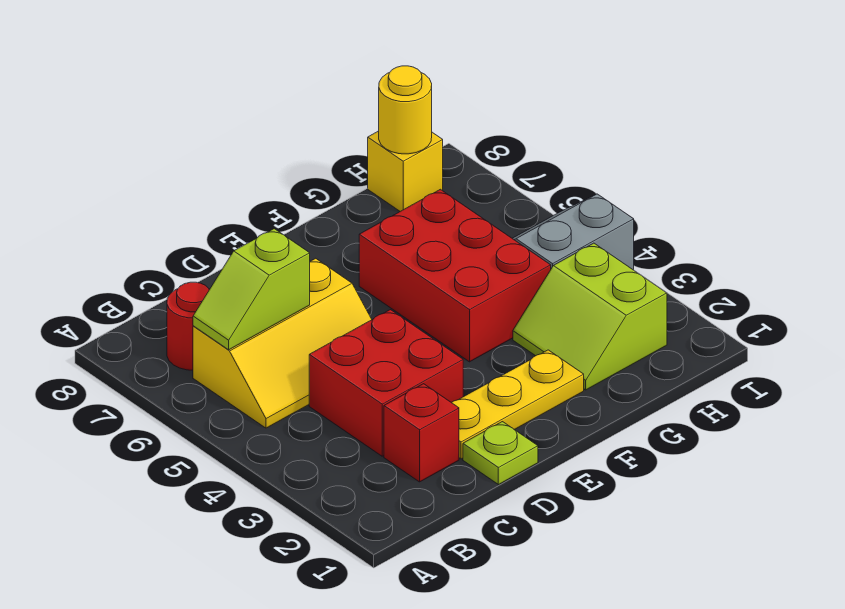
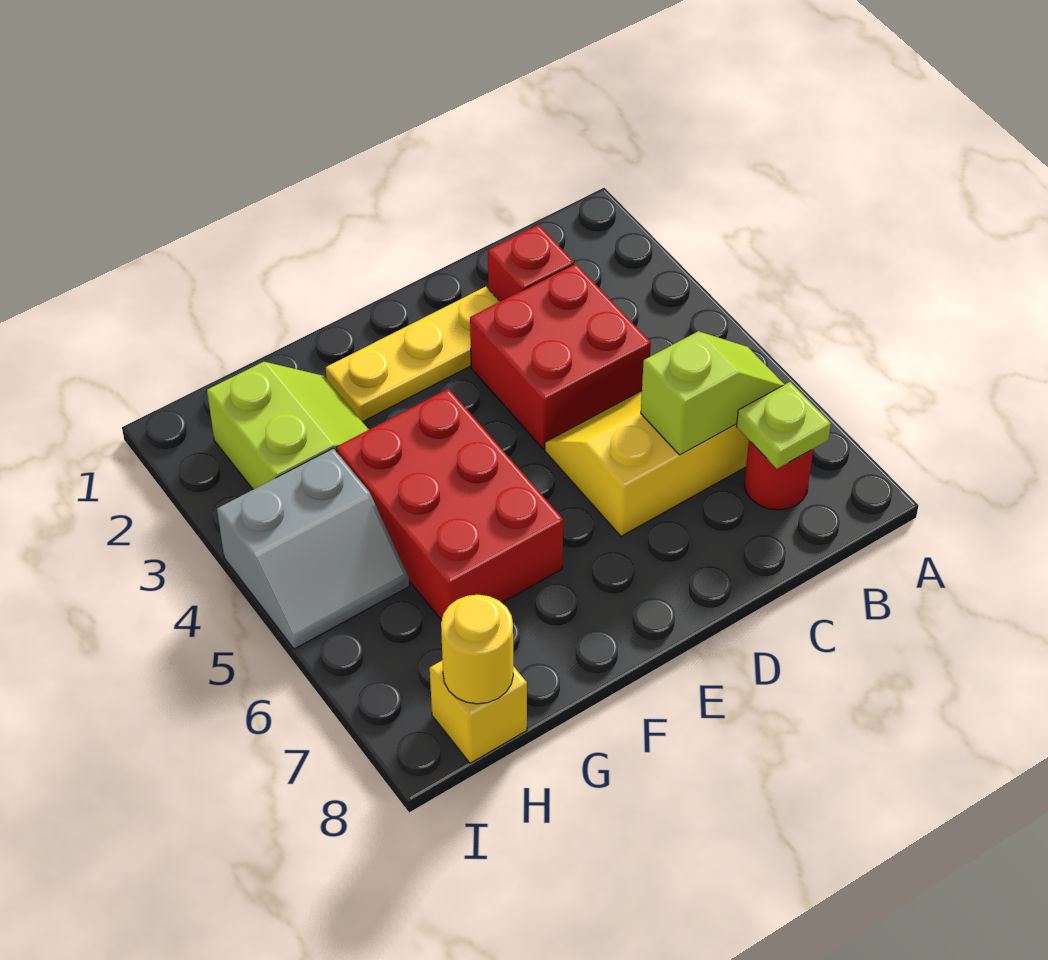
lime plate D1 level 1 -> lime plate B7 level 2

